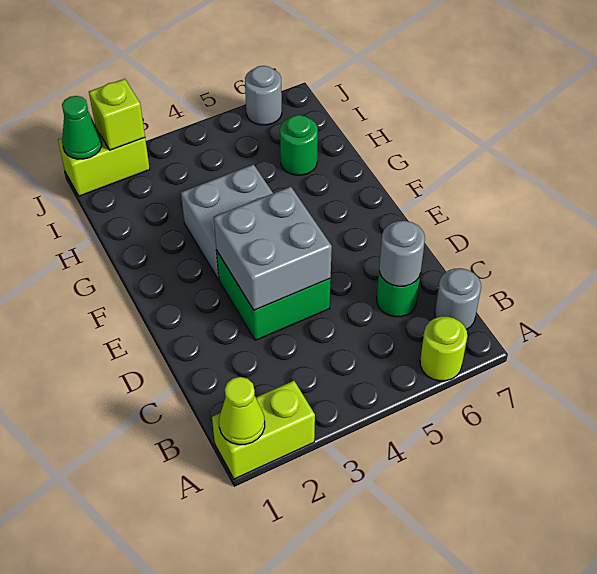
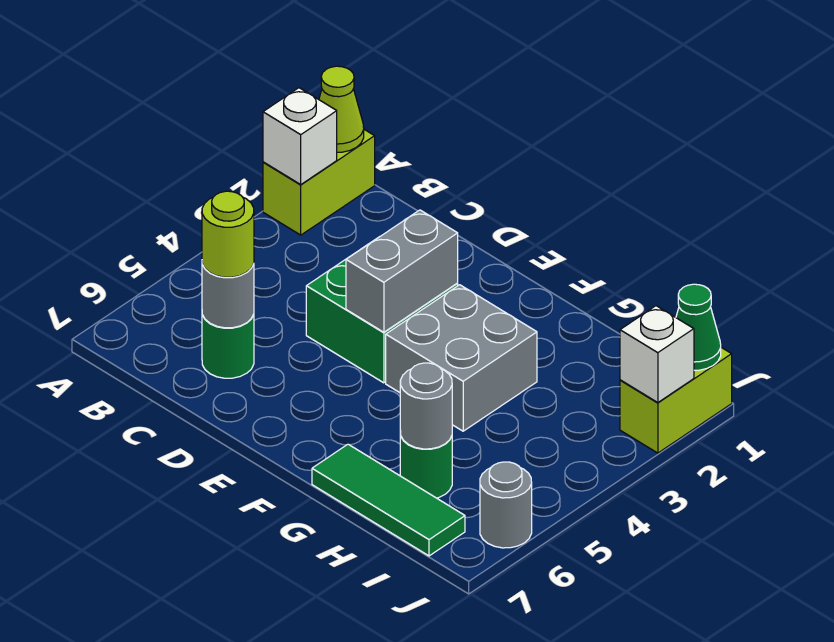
none -> white brick A2 level 2
lime round brick A6 level 1 -> lime round brick C6 level 3
grey round brick B7 level 1 -> grey round brick H6 level 2
grey brick D3:E4 level 2 -> grey brick E3:E4 level 2
none -> green tile G7:I7 level 1
lime brick J2 level 2 -> white brick J2 level 2

